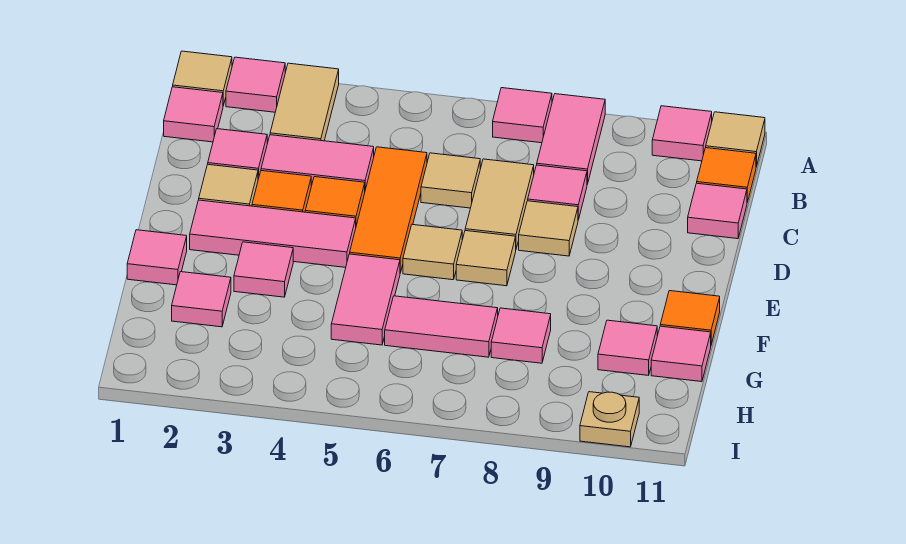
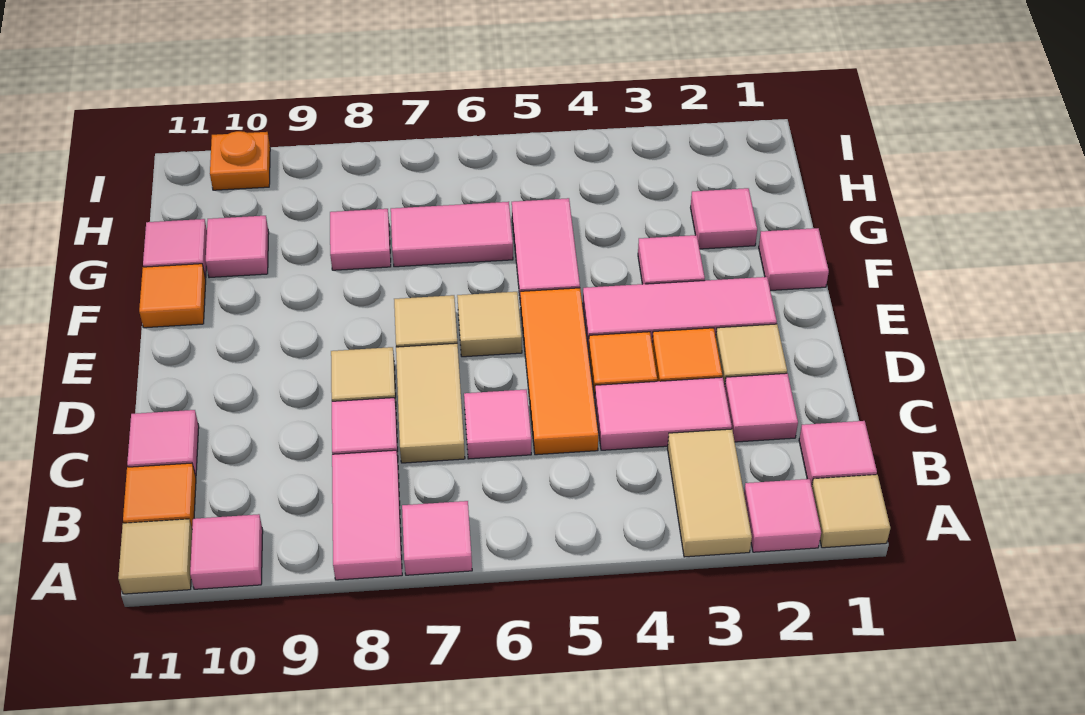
tan tile C6 level 1 -> pink tile C6 level 1
tan plate I10 level 1 -> orange plate I10 level 1

